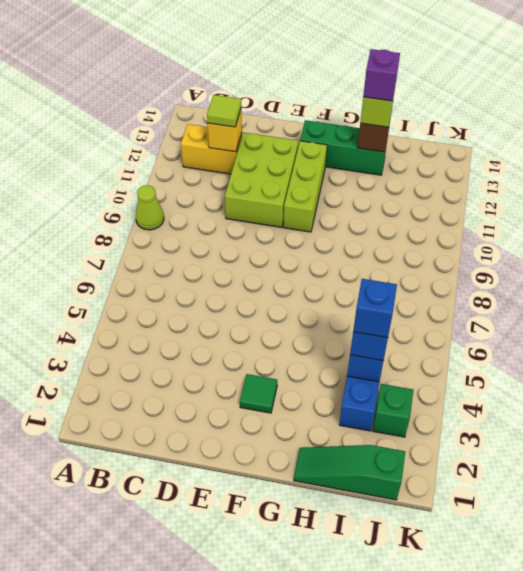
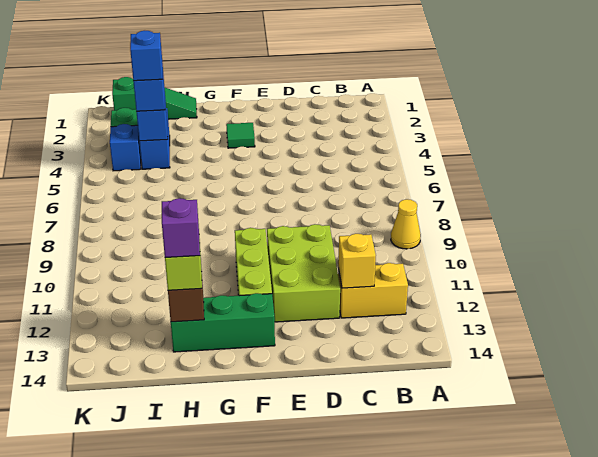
lime cone A9 level 1 -> yellow cone A9 level 1
lime tile C12 level 3 -> none
none -> blue brick J4 level 1

